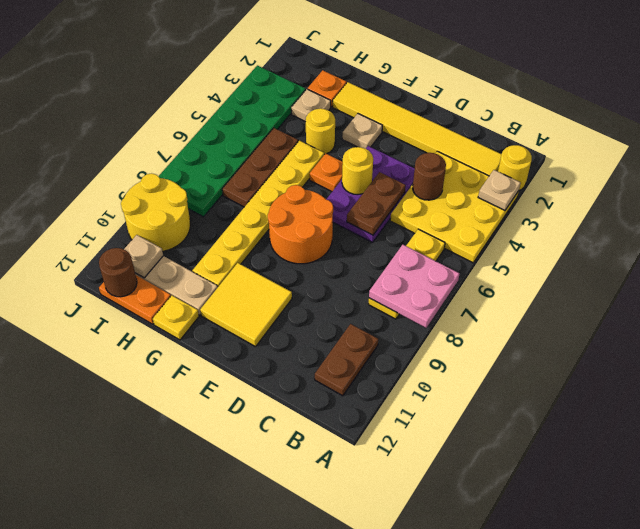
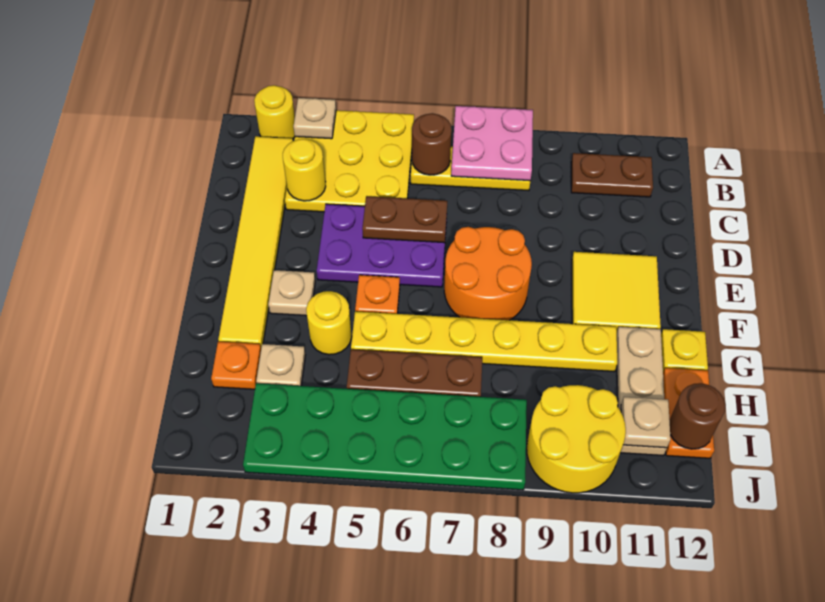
brown round brick C4 level 2 -> brown round brick B6 level 2
yellow round brick E5 level 2 -> yellow round brick C3 level 2

